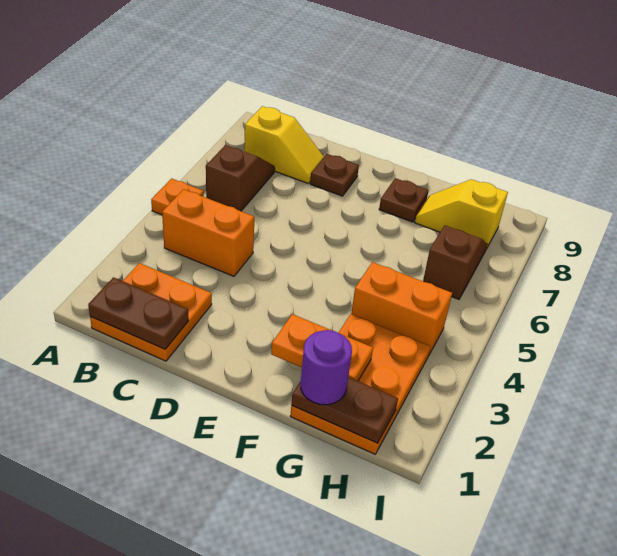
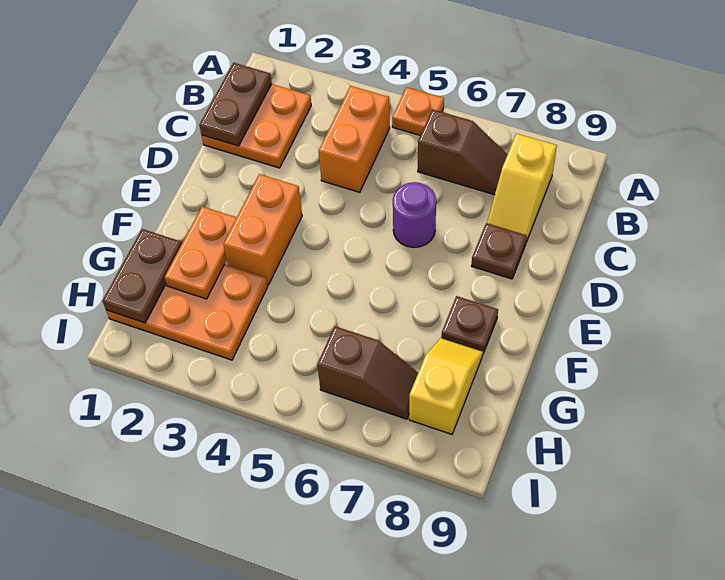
purple round brick G1 level 3 -> purple round brick D6 level 1
orange brick G4:H4 level 1 -> orange brick E3:F3 level 1

